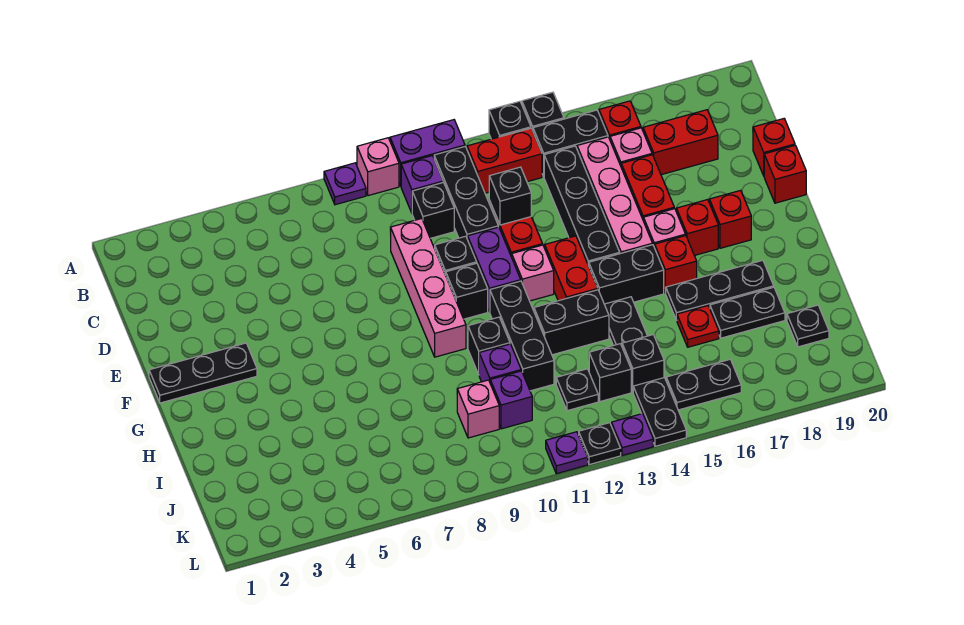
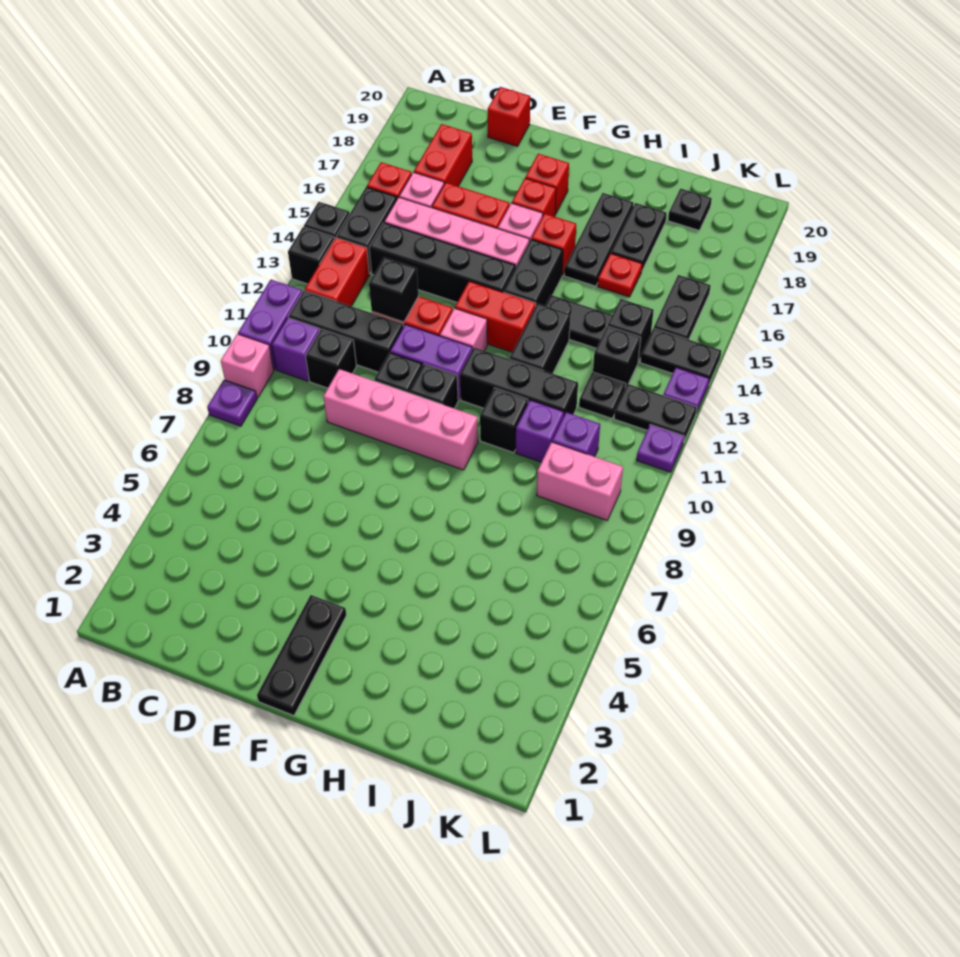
red brick E20 level 1 -> none
pink brick J9 level 1 -> pink brick J9:K9 level 1
black plate L12 level 1 -> black plate K12:L12 level 1

